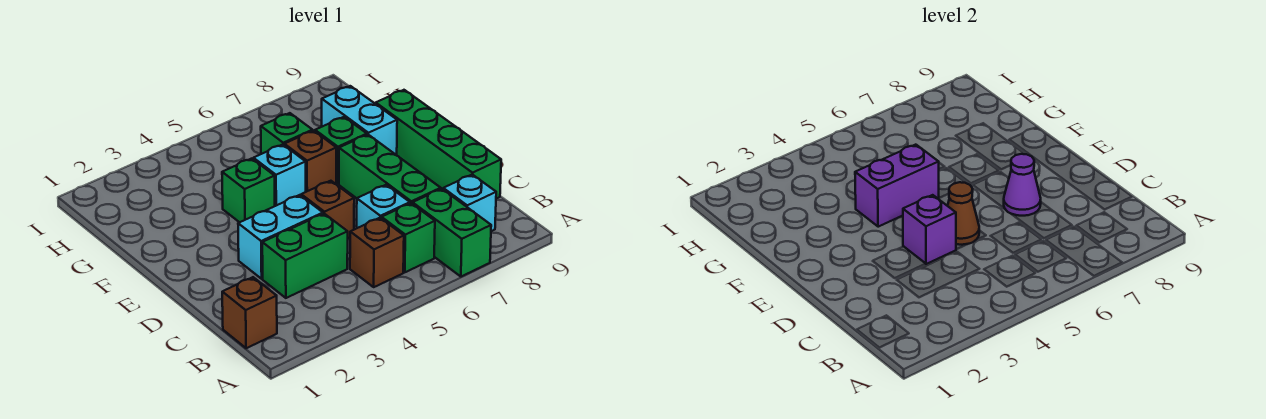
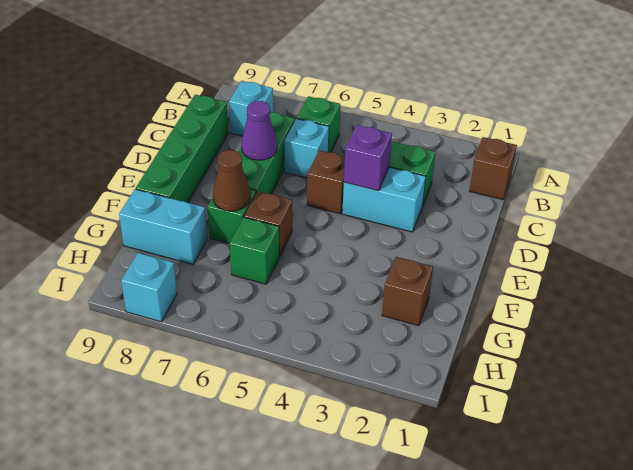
green brick A7:B7 level 1 -> none
brown brick B5 level 1 -> brown brick G2 level 1
brown cone D5 level 2 -> brown cone F7 level 2
green brick F4 level 1 -> none
purple brick F4:F5 level 2 -> none
cyan brick F5 level 1 -> cyan brick I8 level 1
cyan brick F8:G8 level 1 -> cyan brick G8:G9 level 1

